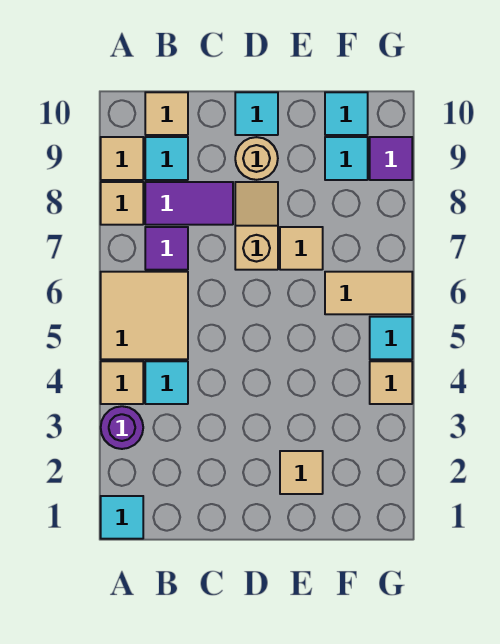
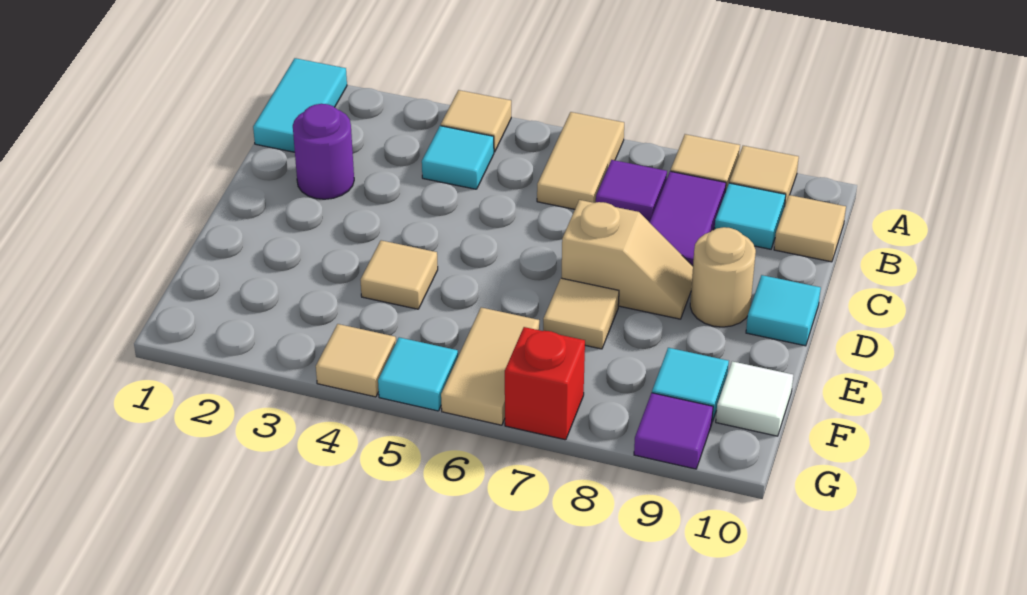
cyan tile A1 level 1 -> cyan tile A1:B1 level 1
purple round brick A3 level 1 -> purple round brick C2 level 1
tan tile A5:B6 level 1 -> tan tile A6:B6 level 1
tan tile E2 level 1 -> tan tile E4 level 1
cyan tile F10 level 1 -> white tile F10 level 1
none -> red brick G7 level 1

